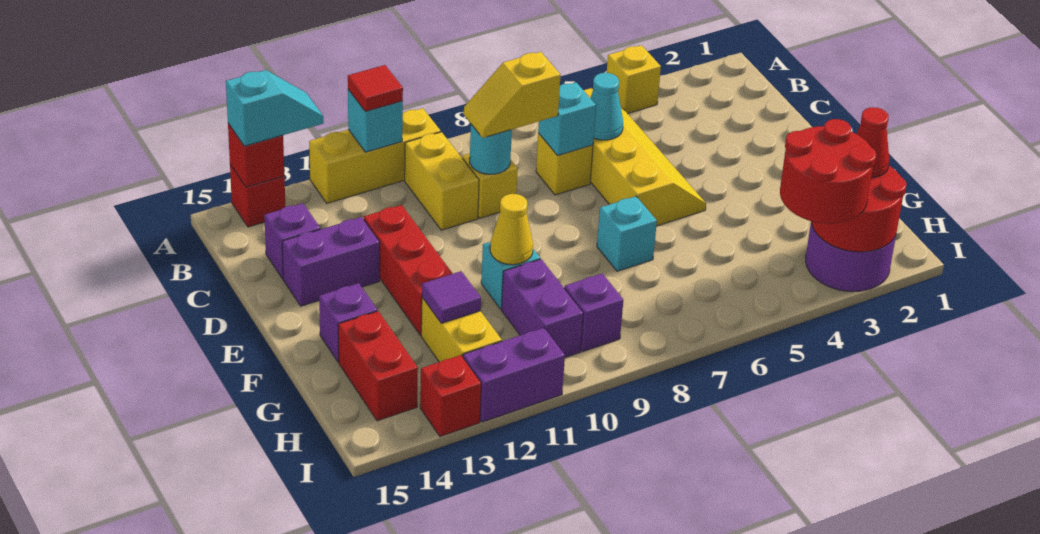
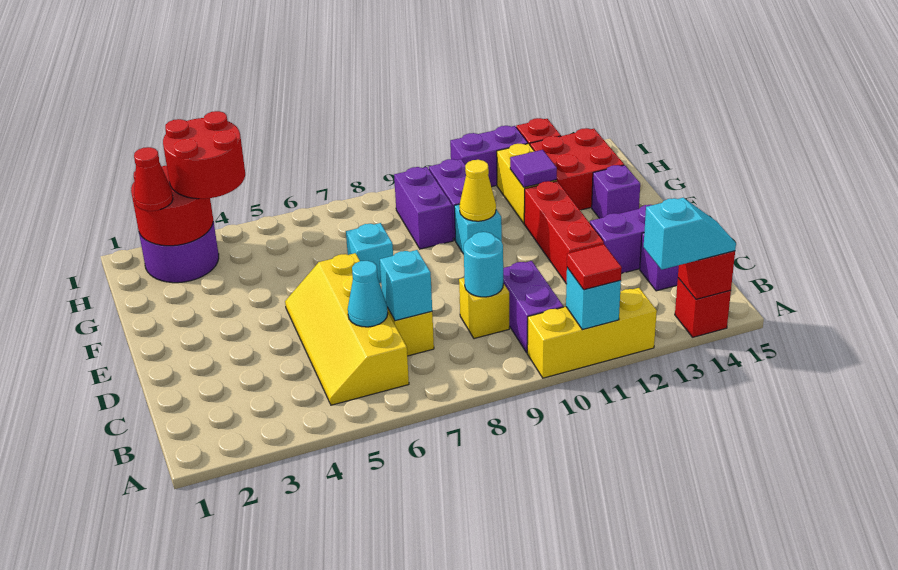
yellow brick A4 level 1 -> none
cyan slope A13:A14 level 3 top 14 -> cyan slope A13:A14 level 3 top 13
yellow brick B10:C10 level 1 -> purple brick B10:C10 level 1
yellow slope C8:C9 level 3 top 8 -> none
red brick G14:H14 level 1 -> red brick G13:H14 level 1
purple brick H9 level 1 -> purple brick G9:H9 level 1

